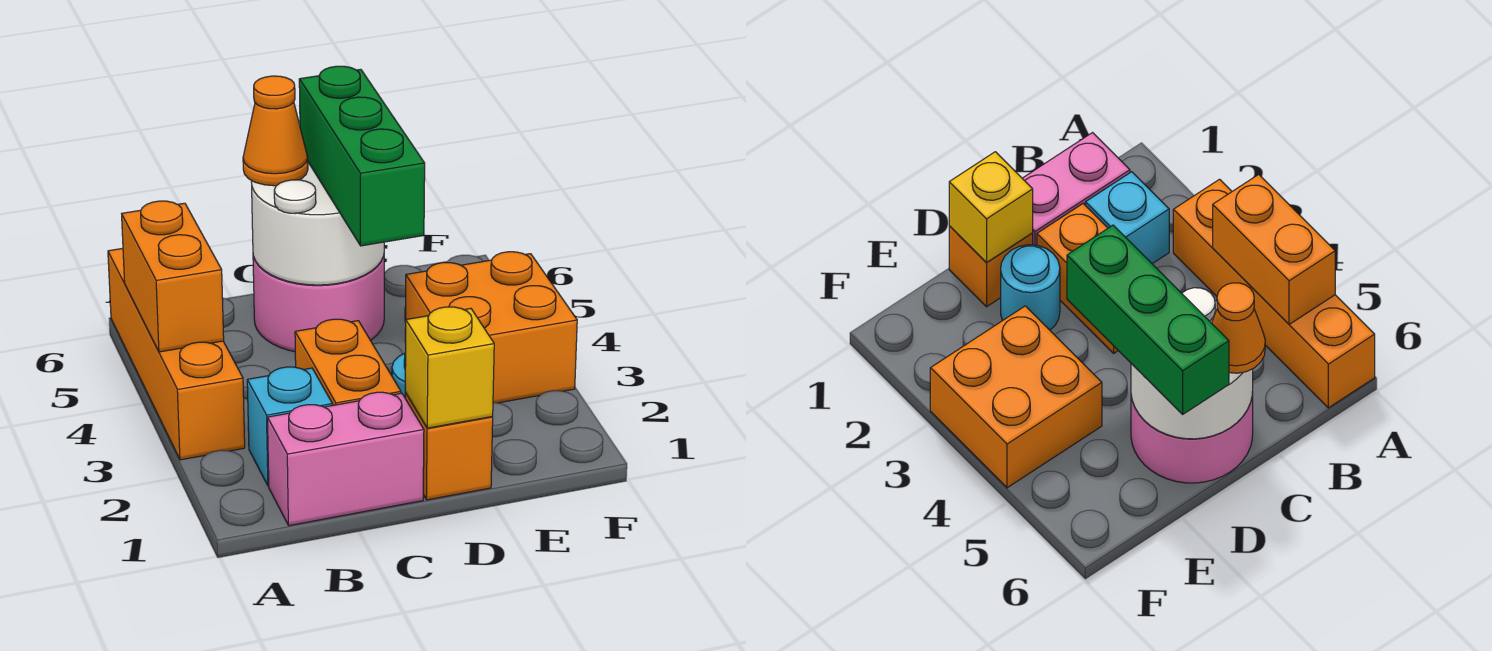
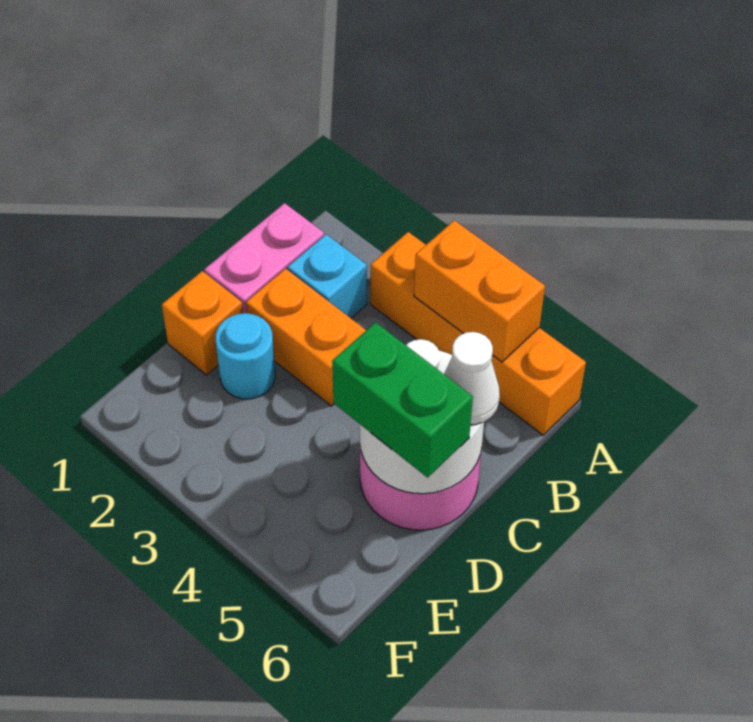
orange cone C6 level 3 -> white cone C6 level 3
yellow brick D1 level 2 -> none
green brick D4:D6 level 3 -> green brick D5:D6 level 3
orange brick E3:F4 level 1 -> none

